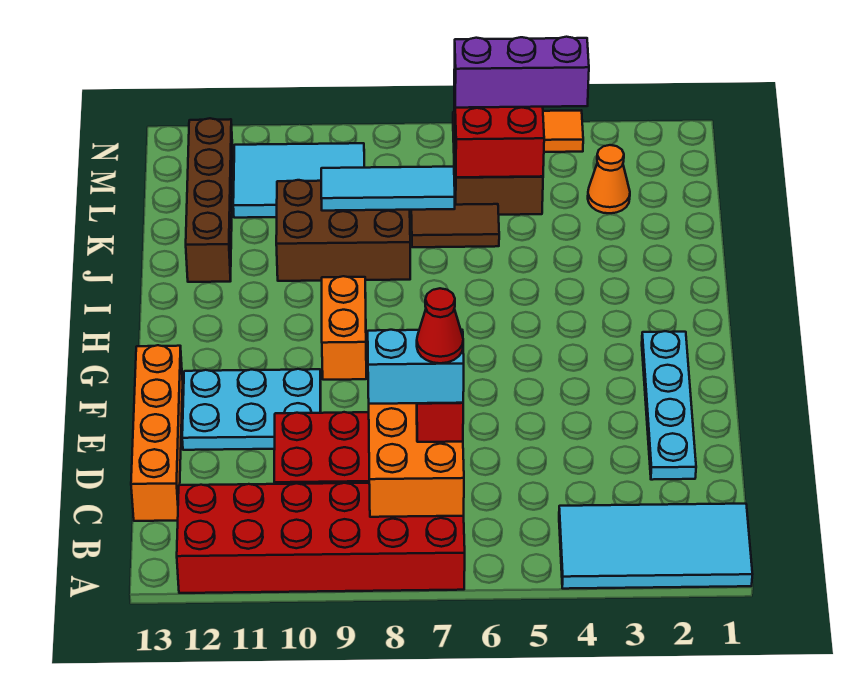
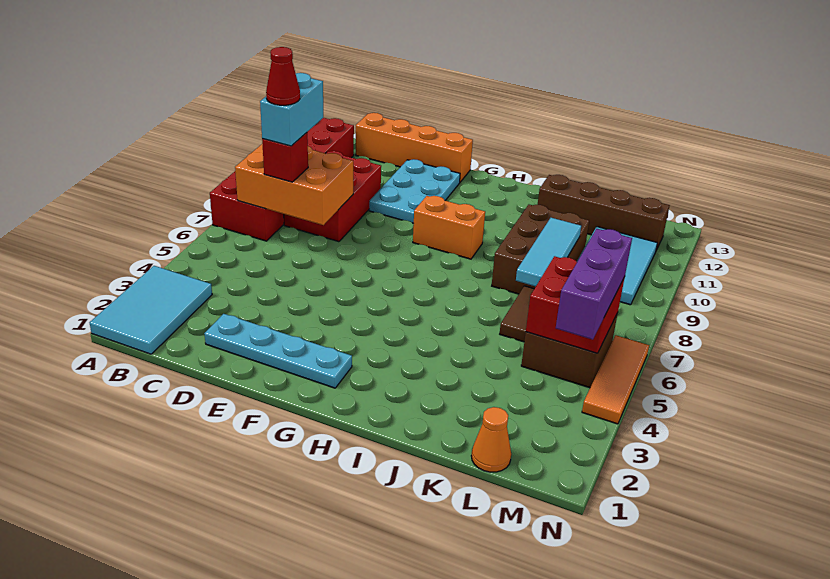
cyan tile A1:B4 level 1 -> cyan tile A1:B3 level 1
orange cone L3 level 1 -> orange cone L1 level 1

